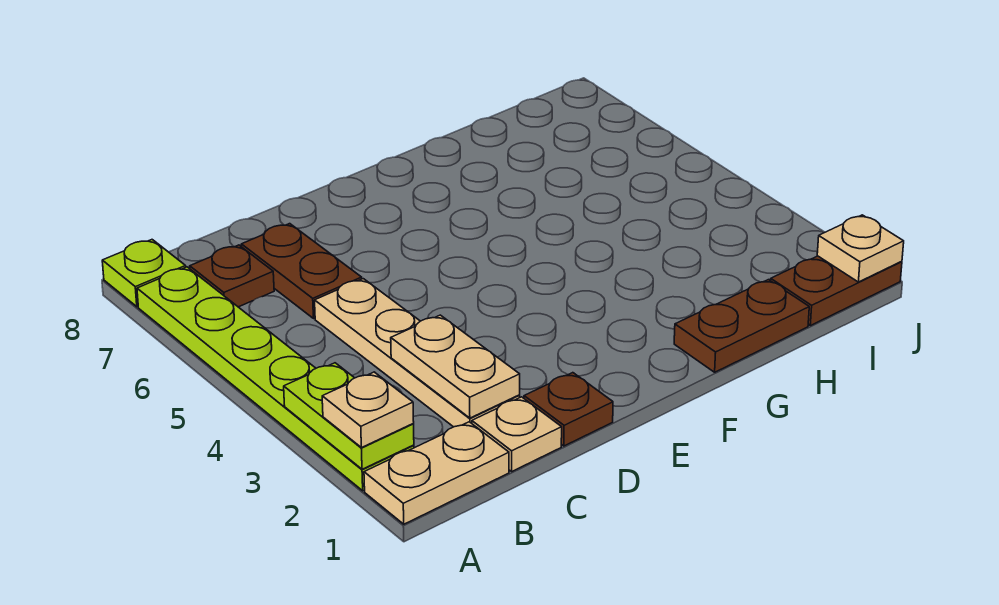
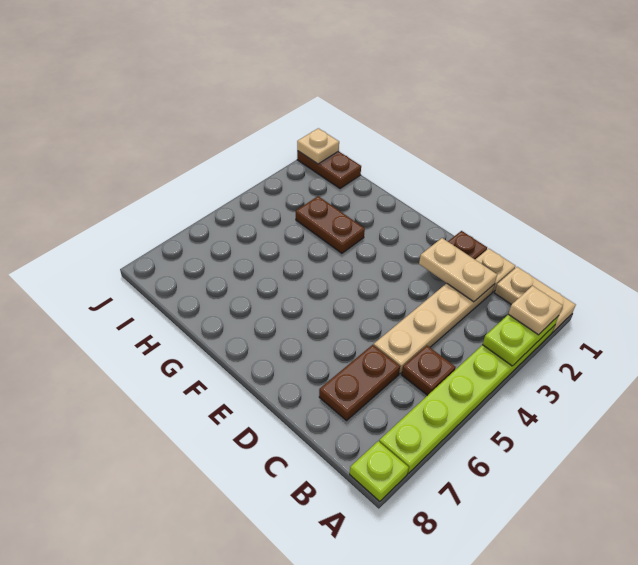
brown plate B7 level 1 -> brown plate B5 level 1
tan plate C2:C3 level 2 -> tan plate C2:D2 level 2
brown plate G1:H1 level 1 -> brown plate G3:H3 level 1

